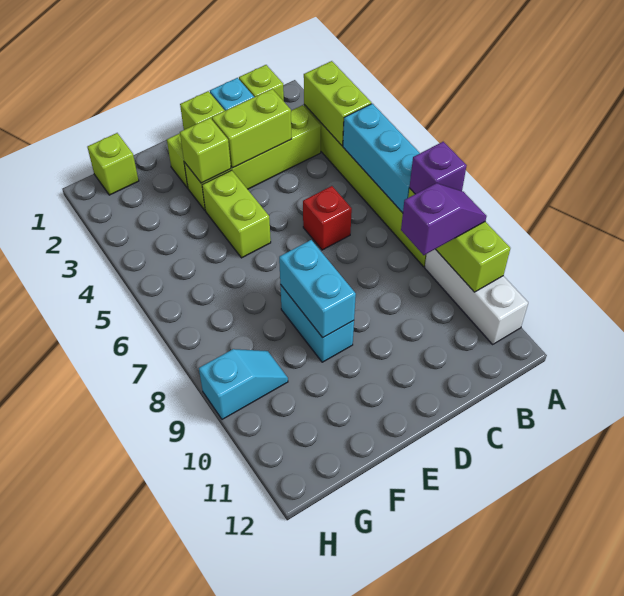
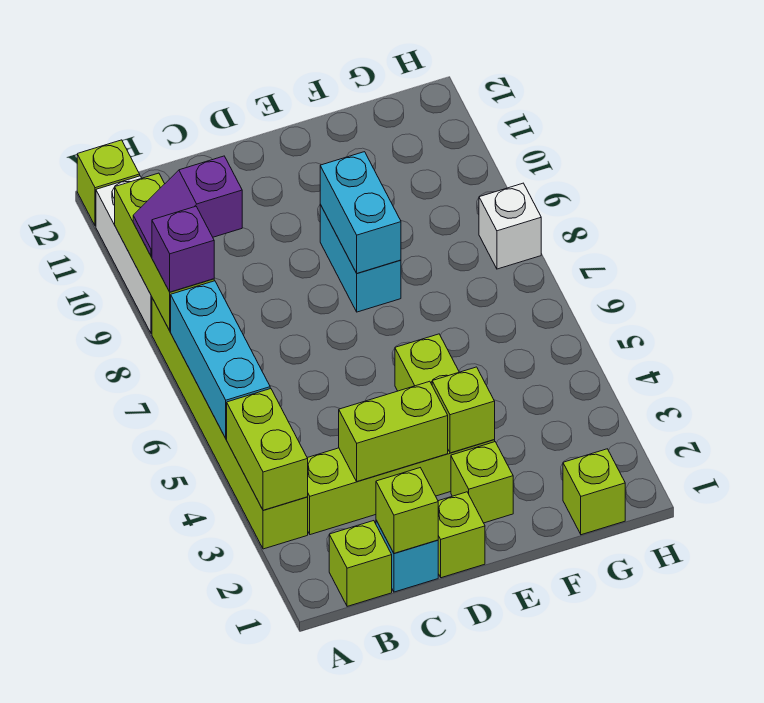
none -> lime brick A12 level 1
none -> lime brick C1 level 2
red brick C6 level 1 -> none
cyan slope G9:H9 level 1 top H -> none
none -> white brick H8 level 1

